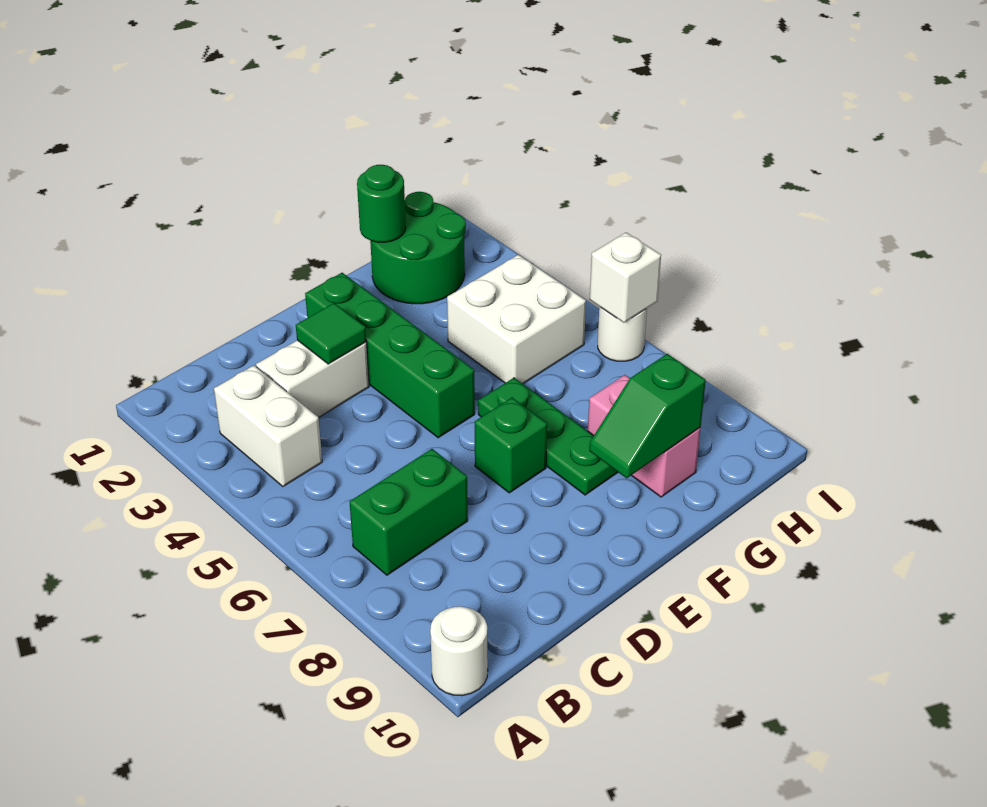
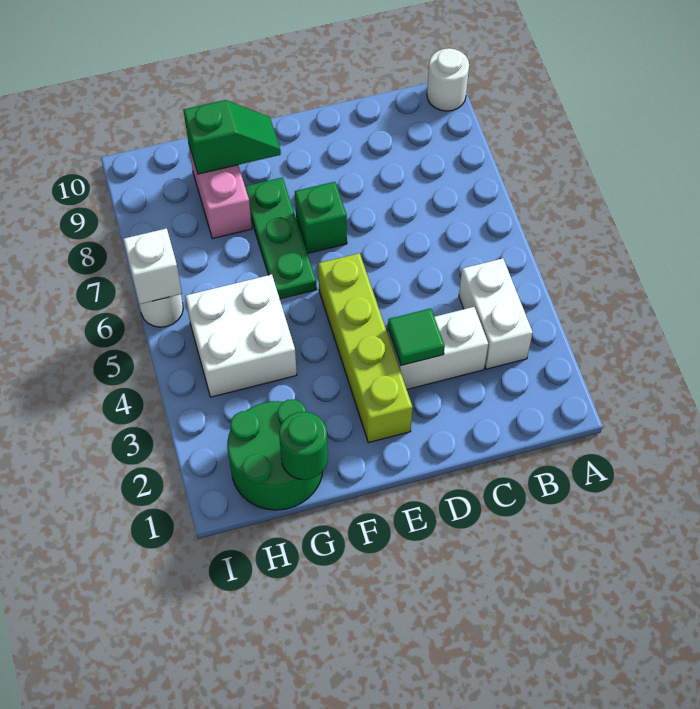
green brick B7:C7 level 1 -> none
green brick E2:E5 level 1 -> lime brick E2:E5 level 1

